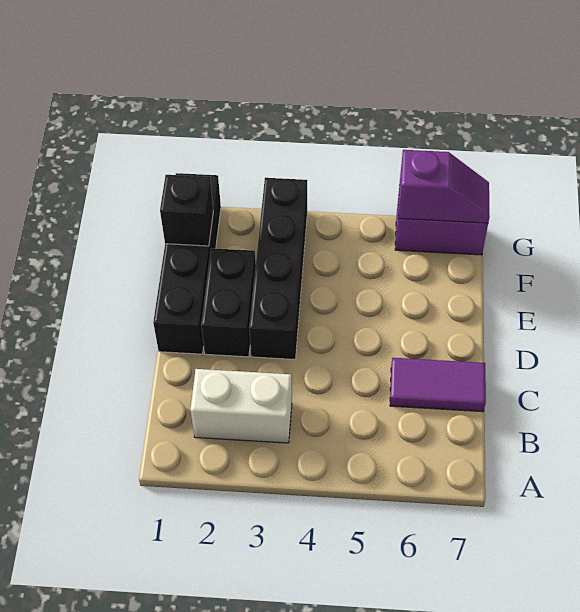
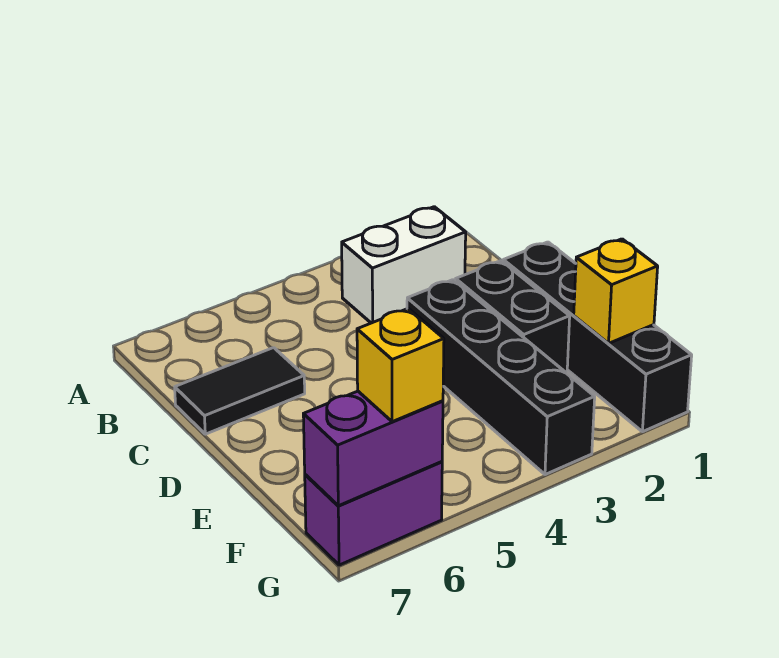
purple tile C6:C7 level 1 -> black tile C6:C7 level 1
black brick F1 level 2 -> yellow brick F1 level 2
purple slope G6:G7 level 2 top 6 -> purple brick G6:G7 level 2
none -> yellow brick G6 level 3

